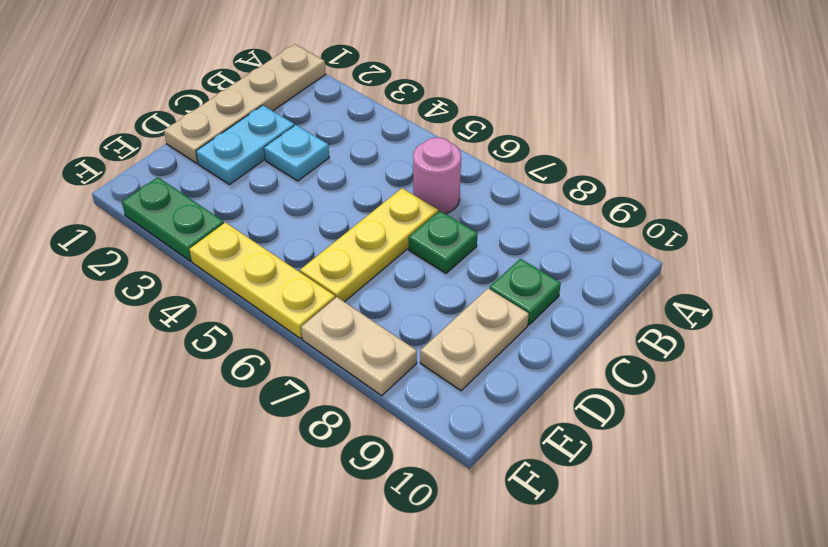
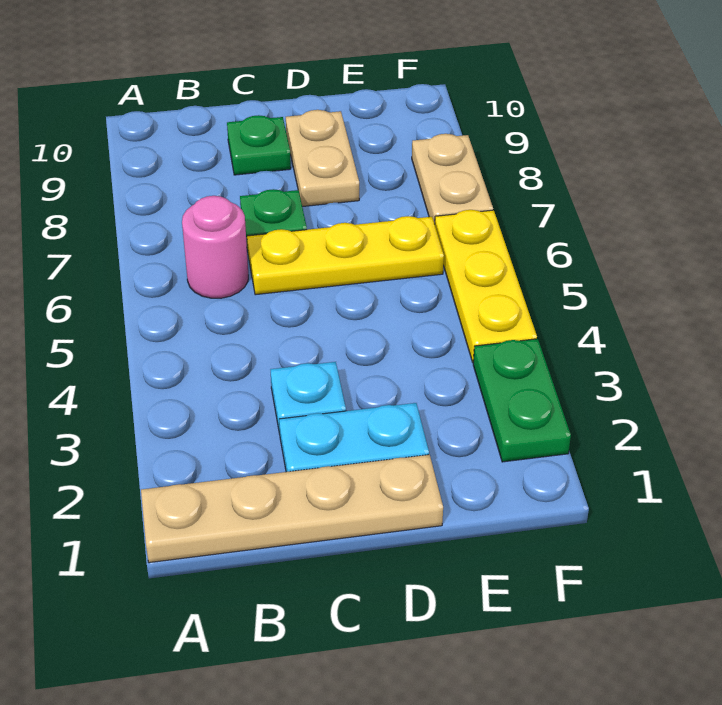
tan plate D9:E9 level 1 -> tan plate D8:D9 level 1

